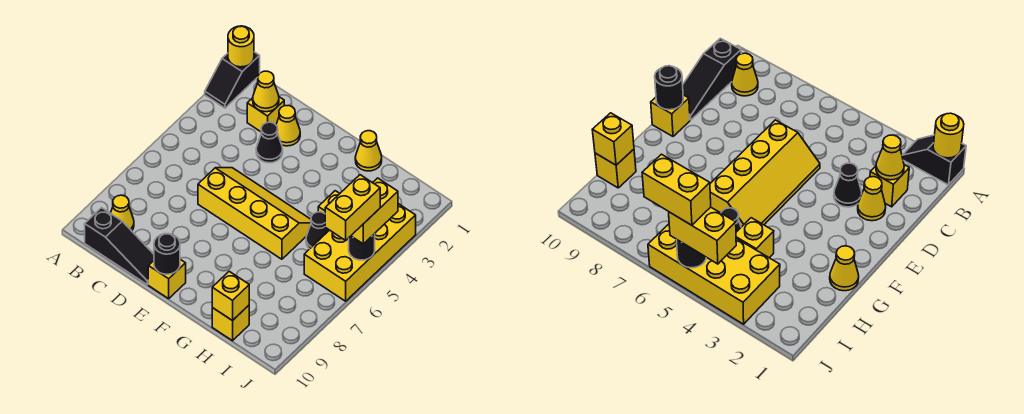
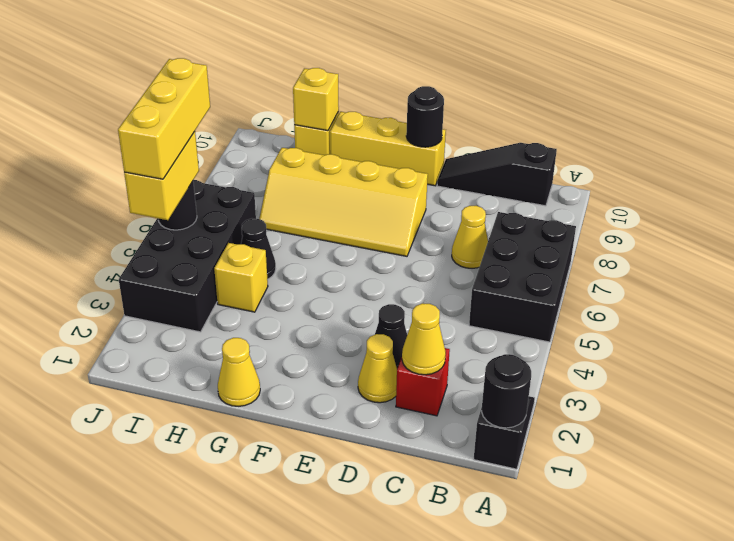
yellow round brick A1 level 2 -> black round brick A1 level 2
none -> black brick A5:B7 level 1
yellow cone B9 level 1 -> yellow cone C7 level 1
yellow brick C2 level 1 -> red brick C2 level 1
yellow slope D5:G6 level 1 top 6 -> yellow slope E7:H8 level 1 top 8
yellow brick E10 level 1 -> yellow brick E10:G10 level 1
yellow brick I3:J6 level 1 -> black brick I3:J6 level 1
yellow brick J5:J6 level 4 -> yellow brick J4:J6 level 4

